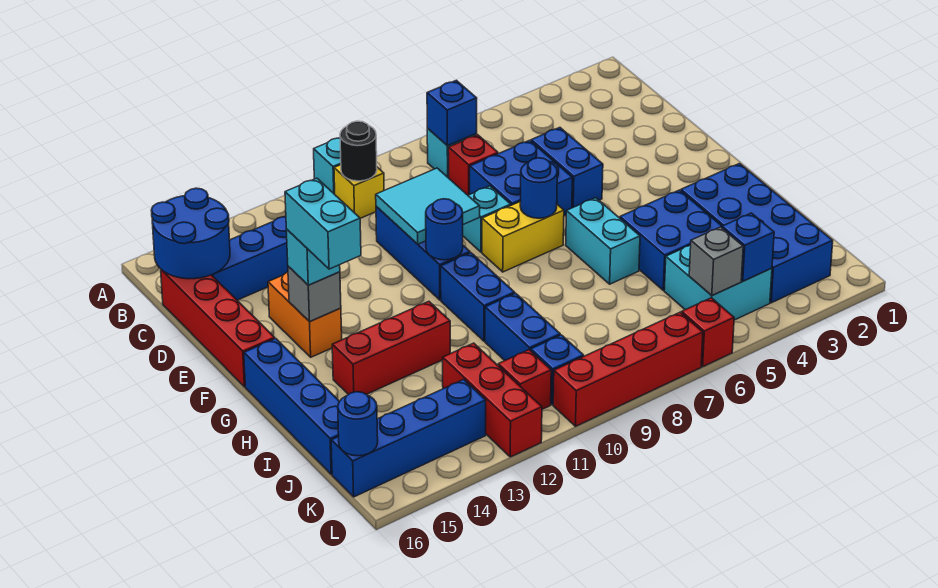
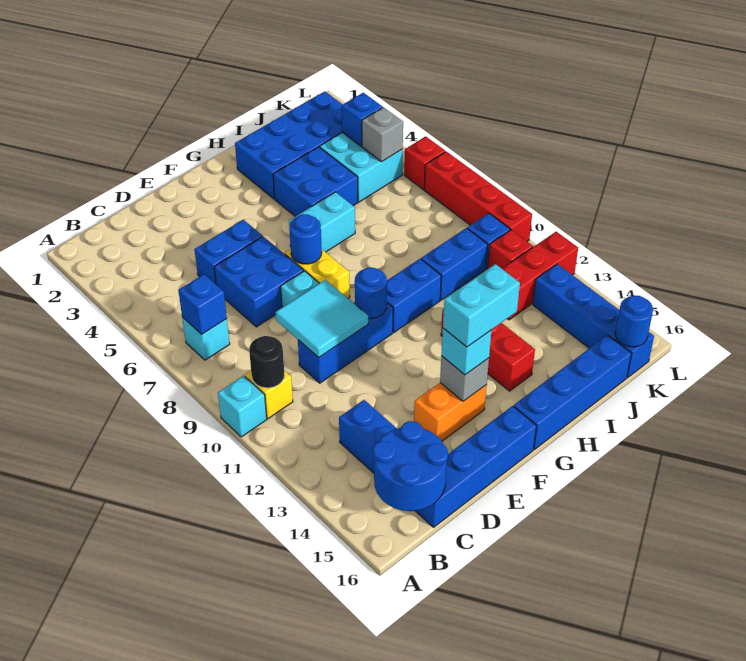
red brick C7 level 1 -> none
red brick C16:F16 level 1 -> blue brick C16:F16 level 1

